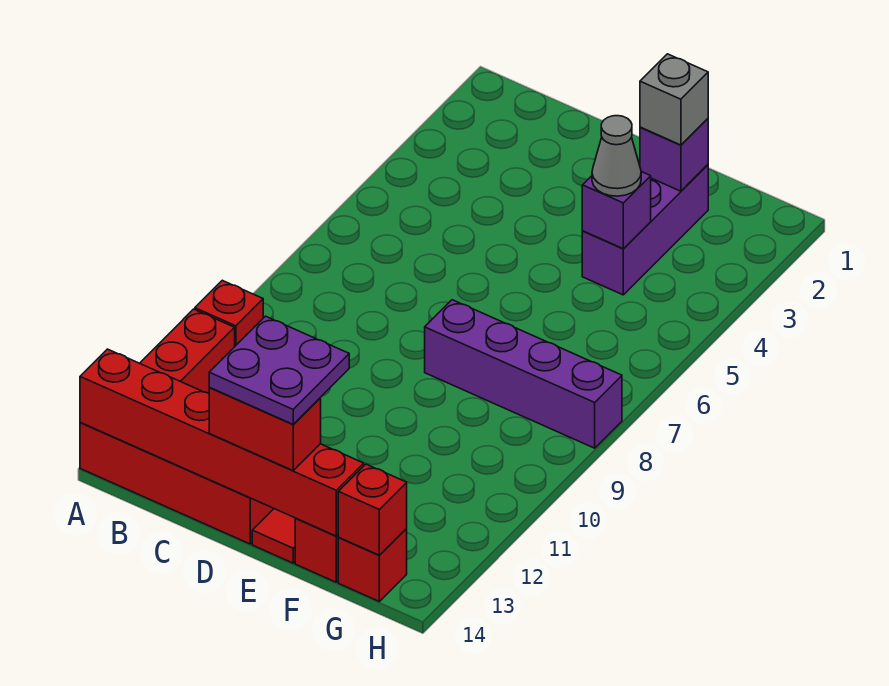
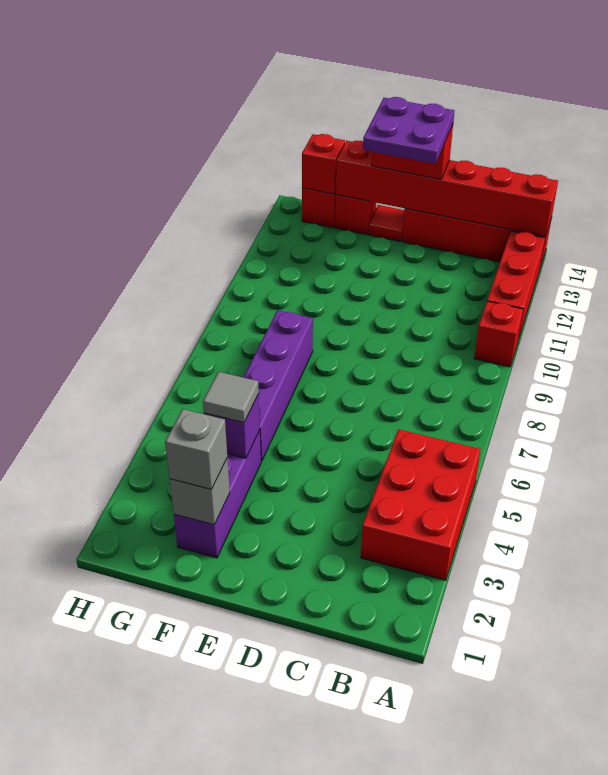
none -> red brick A3:B5 level 1
purple brick E8:H8 level 1 -> purple brick F5:F8 level 1
purple brick F2 level 2 -> grey brick F2 level 2
grey cone F4 level 3 -> grey tile F4 level 3

